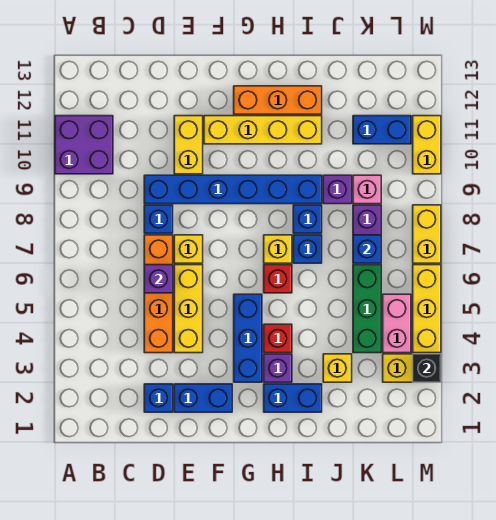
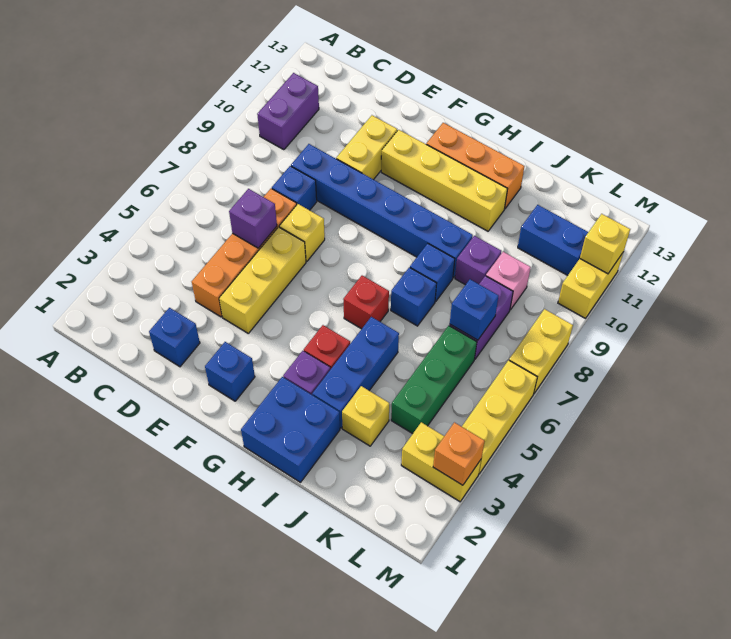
purple brick A10:B11 level 1 -> purple brick B10:B11 level 1
blue brick E2:F2 level 1 -> blue brick F2 level 1
blue brick G3:G5 level 1 -> blue brick I3:I5 level 1
blue brick H2:I2 level 1 -> blue brick H1:I2 level 1
yellow brick H7 level 1 -> yellow brick M11 level 2
pink brick L4:L5 level 1 -> none
black brick M3 level 2 -> orange brick M3 level 2

